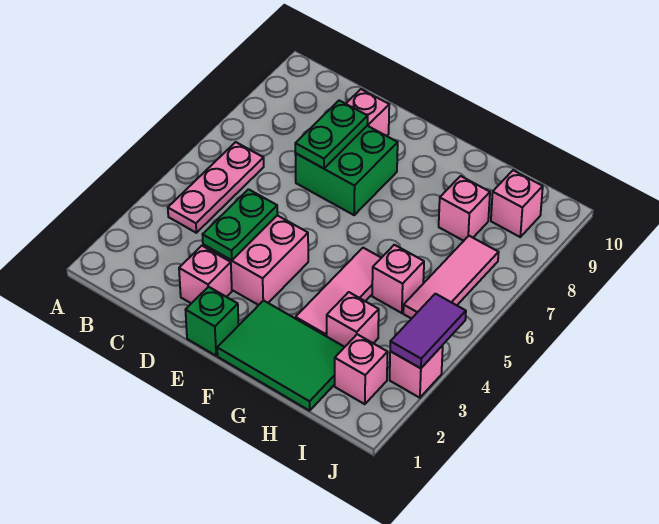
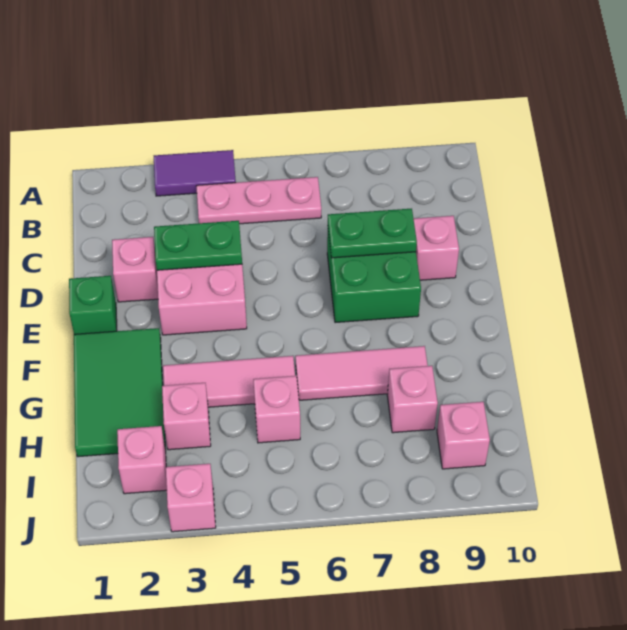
pink tile I5:I7 level 1 -> pink tile G6:G8 level 1
purple tile J3:J4 level 2 -> purple tile A3:A4 level 1

